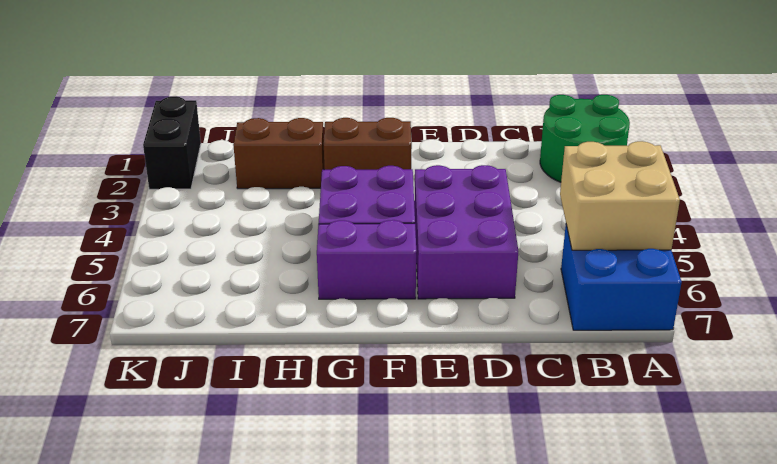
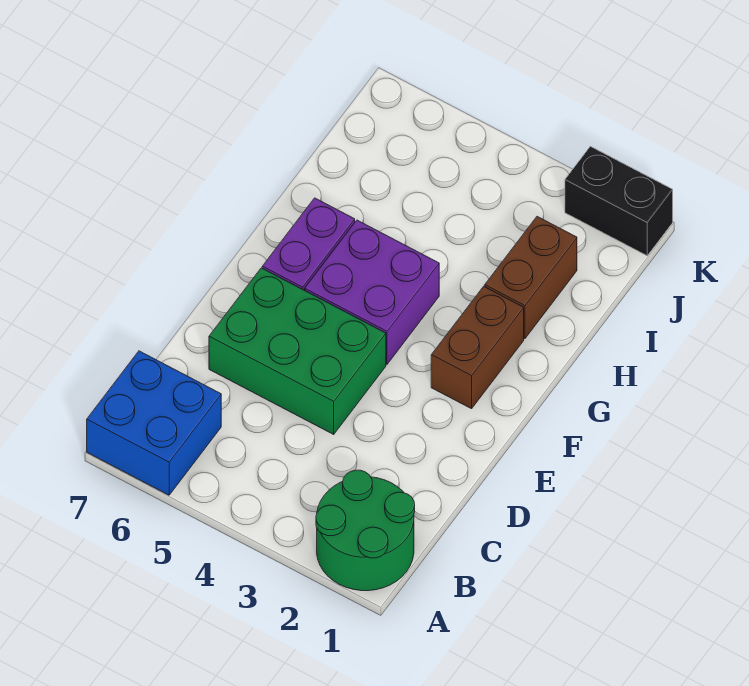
tan brick A5:B6 level 2 -> none
purple brick D4:E6 level 1 -> green brick D4:E6 level 1

